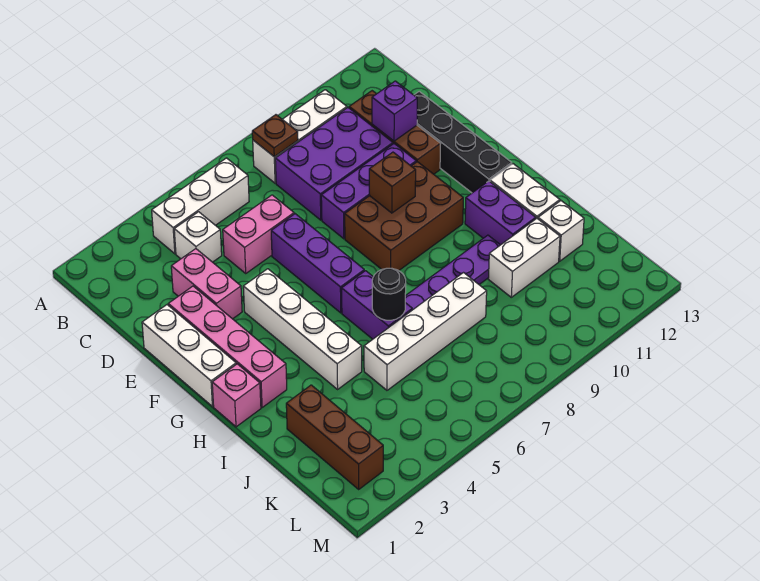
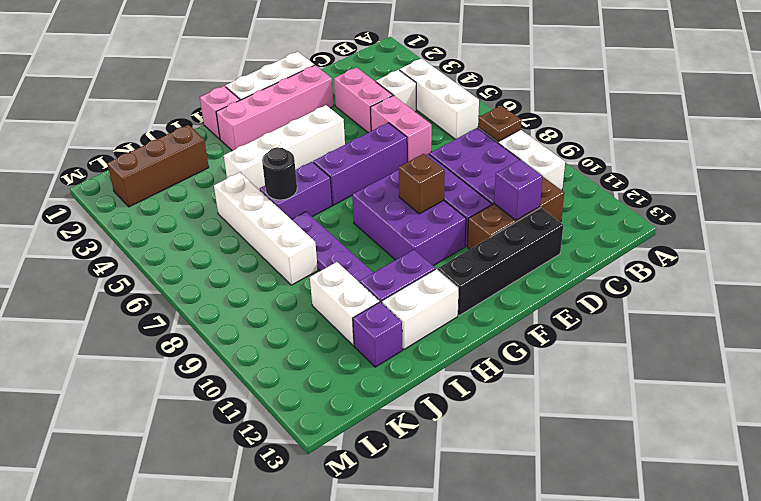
pink brick D3:E3 level 1 -> pink brick D3:D4 level 1
brown brick F8:G10 level 1 -> purple brick F8:G10 level 1
white brick J12 level 1 -> purple brick J12 level 1

